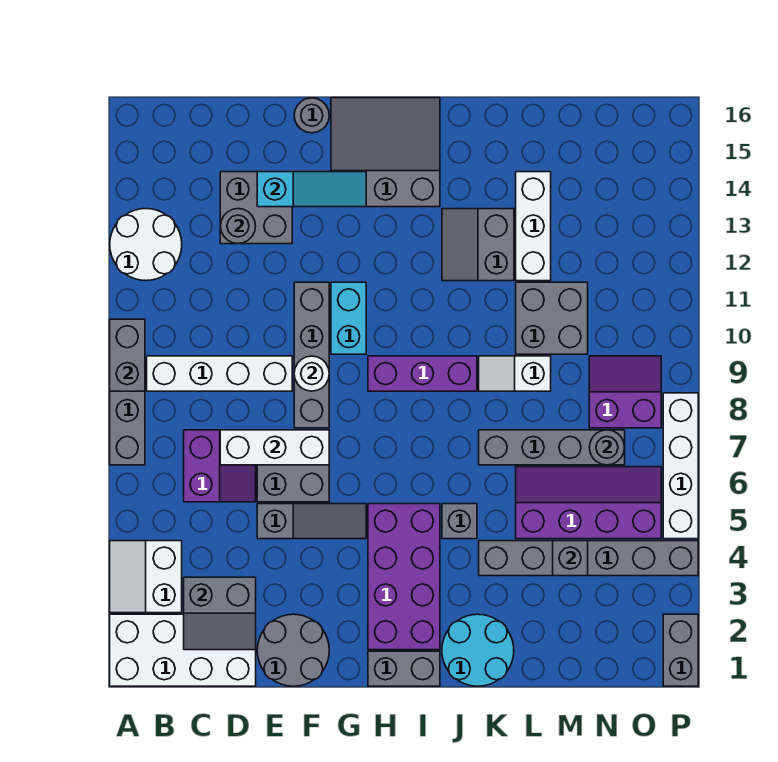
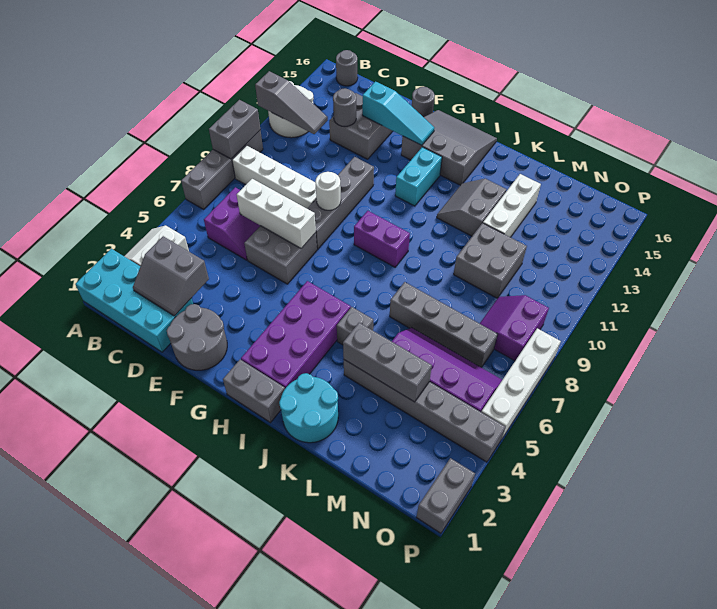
white brick A1:D2 level 1 -> cyan brick A1:D2 level 1
grey slope E5:G5 level 1 top E -> grey slope A12:C12 level 2 top A
cyan brick G10:G11 level 1 -> cyan brick H12:H13 level 1
purple brick H9:J9 level 1 -> purple brick H9:I9 level 1
white slope K9:L9 level 1 top L -> none
grey brick M4 level 2 -> grey brick K4:M4 level 2
grey round brick N7 level 2 -> grey round brick B16 level 1
purple slope N8:O9 level 1 top 8 -> purple slope N8:O9 level 1 top O

